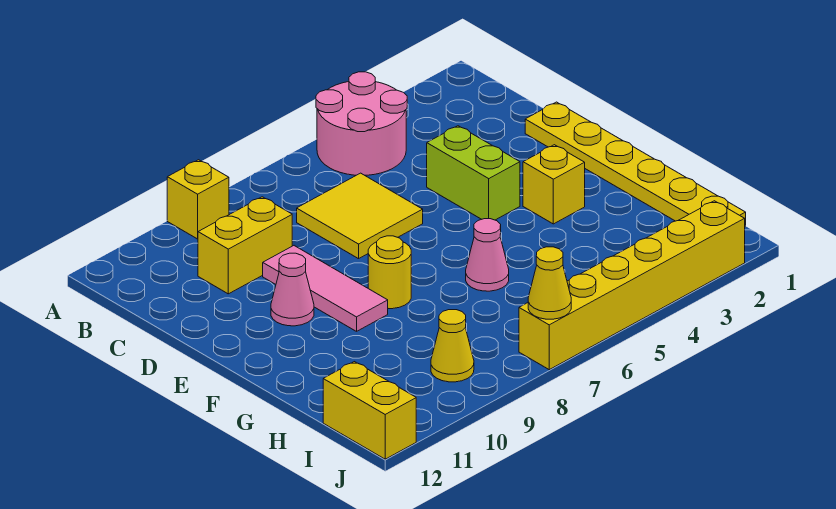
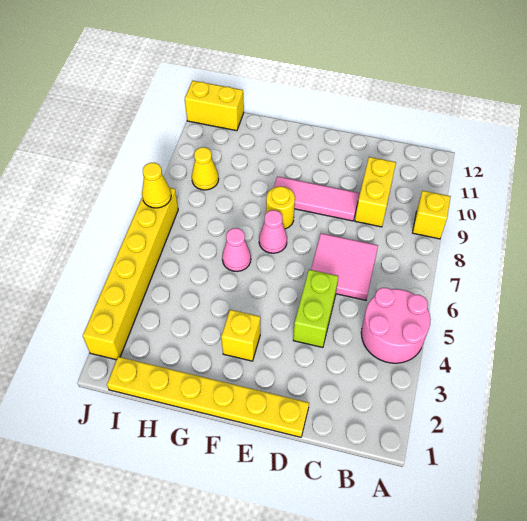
yellow tile C6:D7 level 1 -> pink tile C6:D7 level 1
lime brick D4:E4 level 1 -> lime brick D4:D5 level 1
pink cone E10 level 1 -> pink cone F7 level 1

